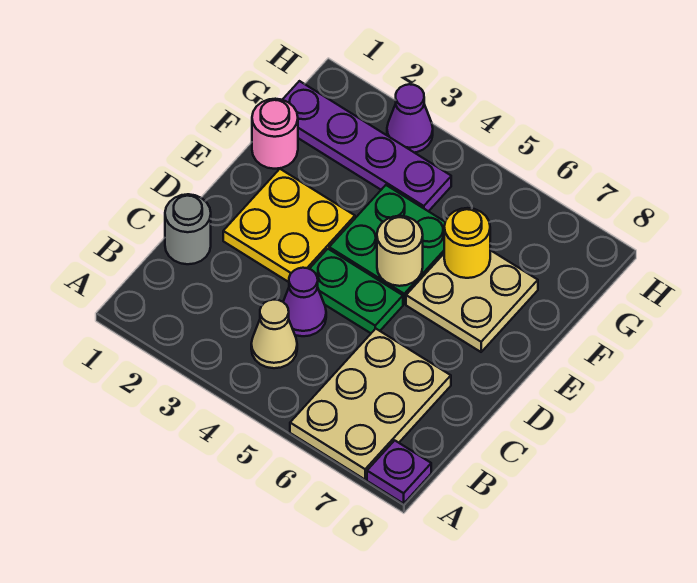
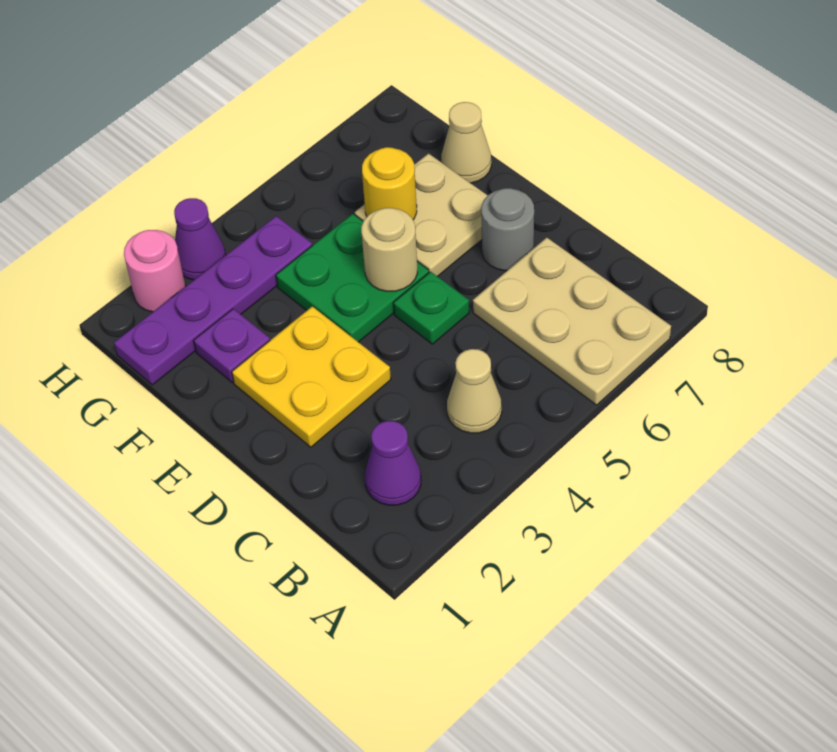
purple plate A8 level 1 -> purple plate F2 level 1
grey round brick C1 level 1 -> grey round brick D7 level 1
purple cone C4 level 1 -> purple cone B2 level 1
green plate D4:D5 level 1 -> green plate D5 level 1
pink round brick F1 level 1 -> pink round brick H2 level 1
none -> tan cone F8 level 1

